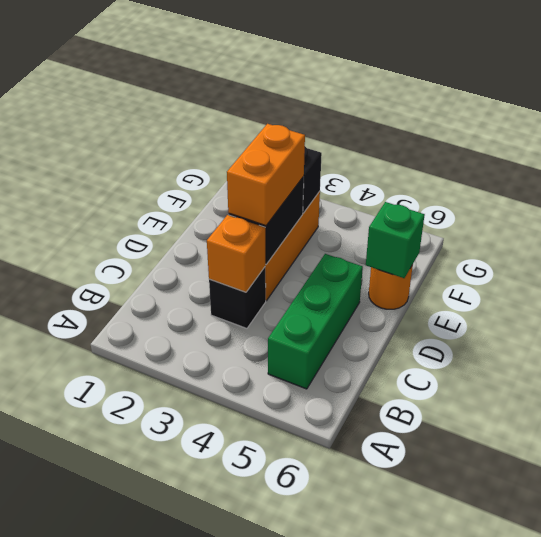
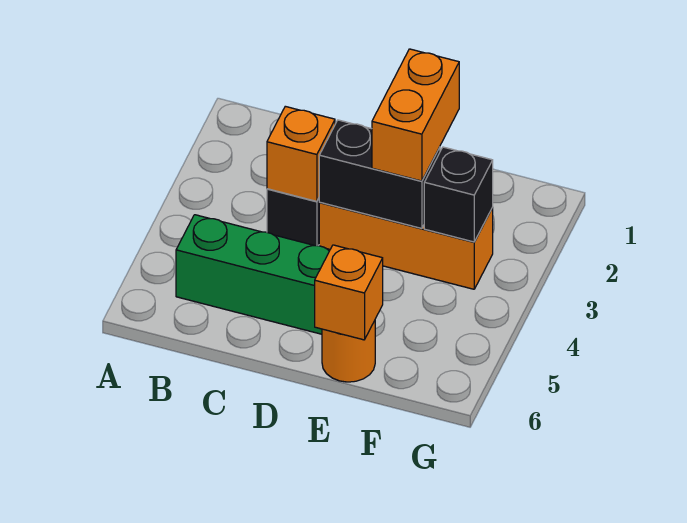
orange brick D3:E3 level 3 -> orange brick E2:E3 level 3
green brick E6 level 2 -> orange brick E6 level 2

